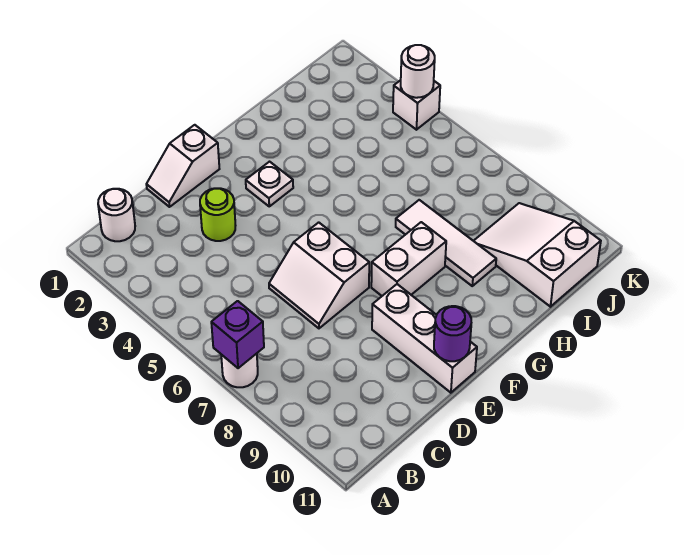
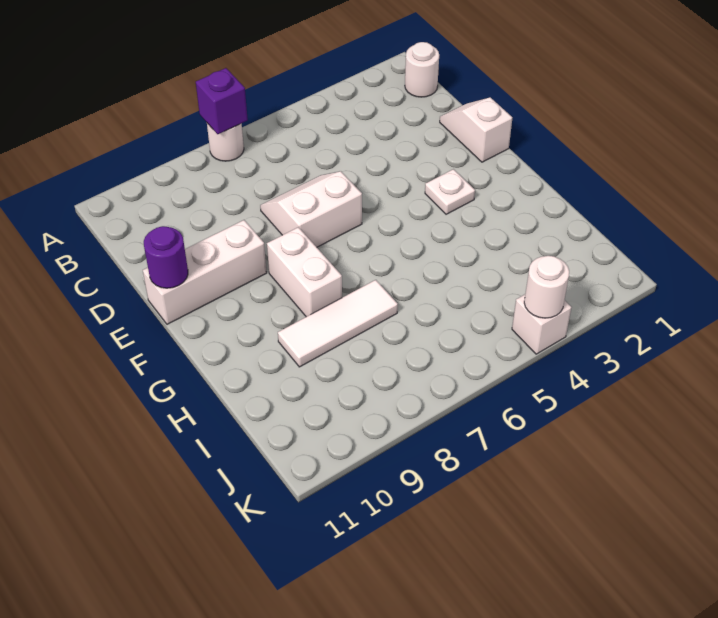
lime round brick D3 level 1 -> none
white slope I9:J11 level 1 top 11 -> none

